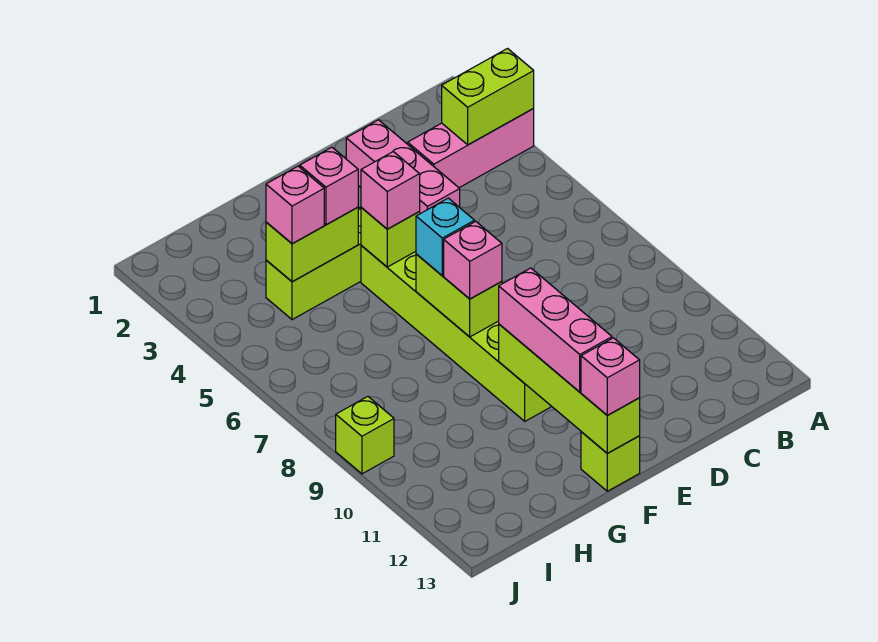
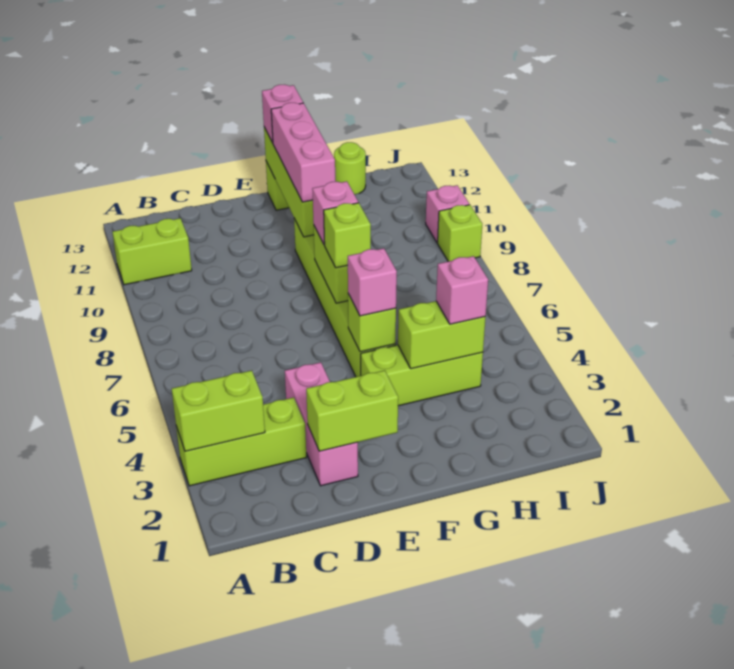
pink brick A3:C3 level 1 -> lime brick A3:C3 level 1
none -> lime brick A11:B11 level 1
none -> lime brick D2:E2 level 2
cyan brick F7 level 3 -> lime brick F7 level 3
pink brick G4 level 3 -> pink brick J10 level 1
none -> lime round brick H13 level 1

